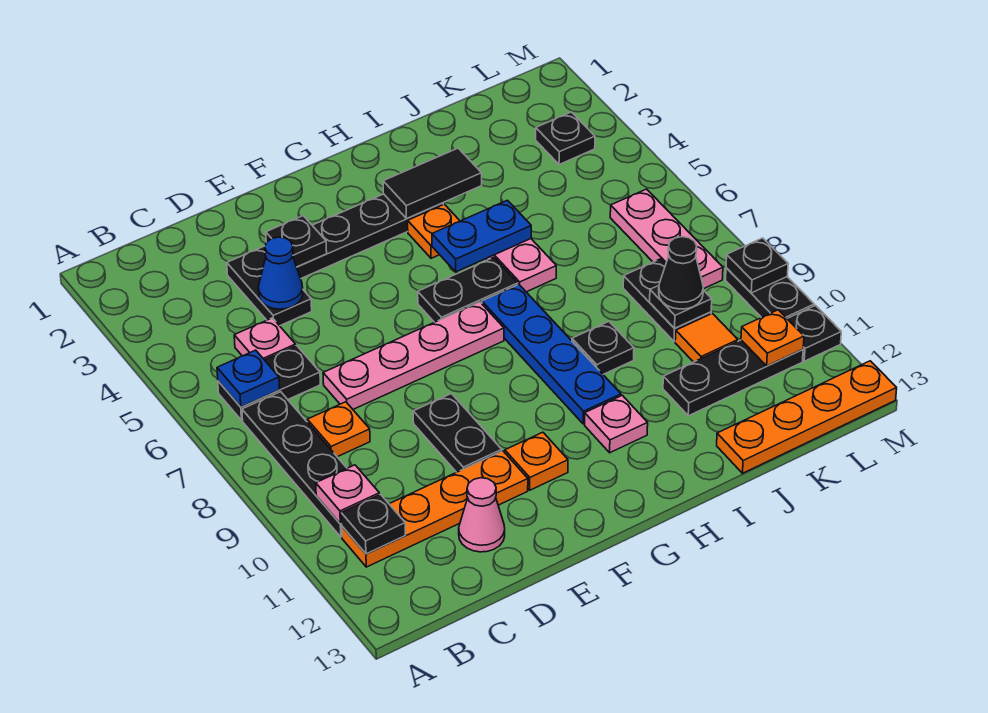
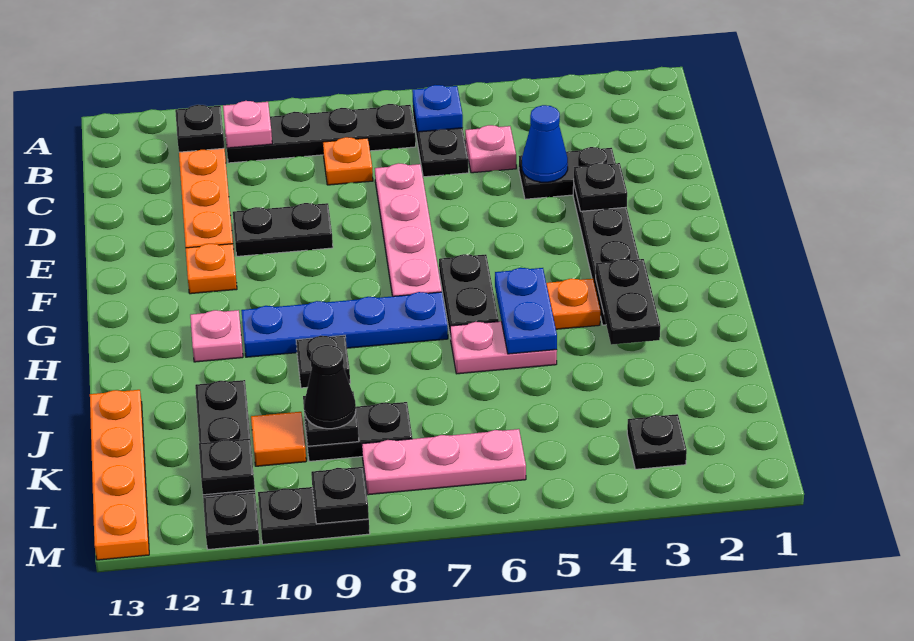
pink cone D12 level 1 -> none
black tile H3:I3 level 2 -> black plate H3:I3 level 2
orange plate L11 level 2 -> black plate L11 level 2

